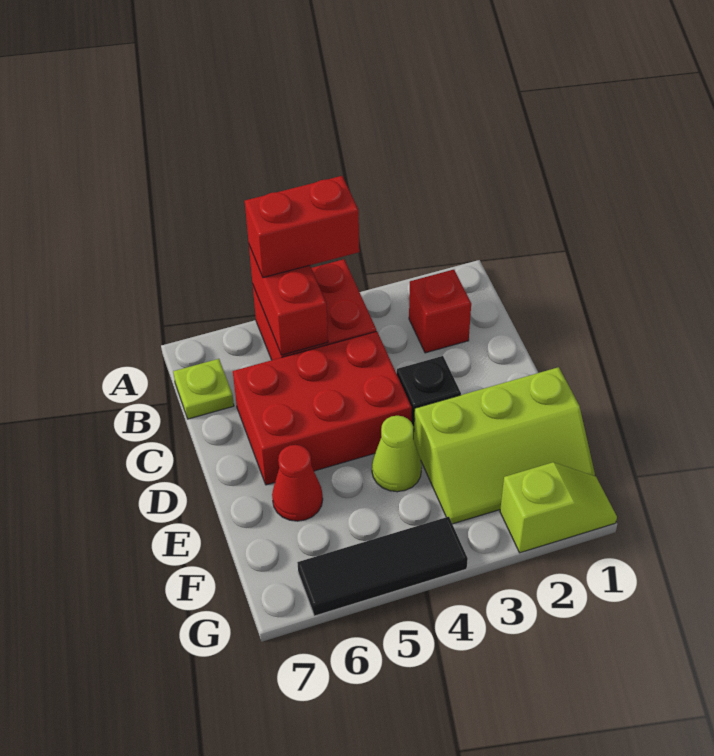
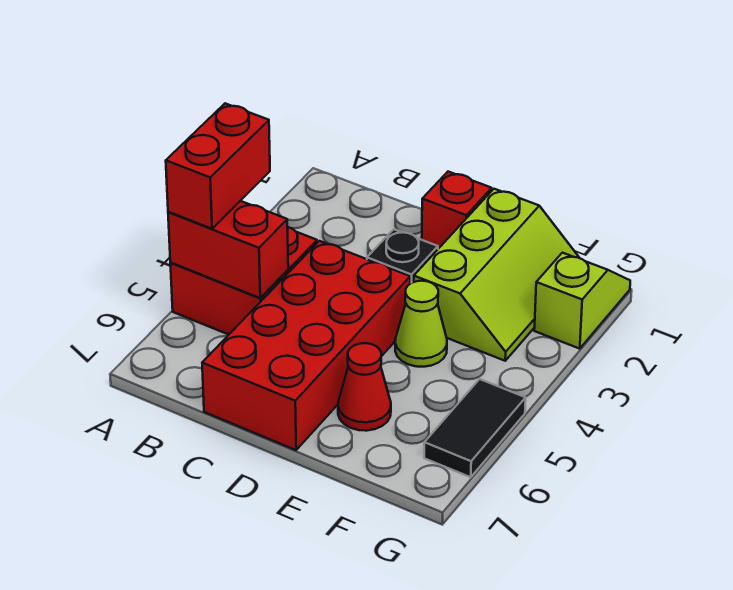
red brick B2 level 1 -> red brick D1 level 1
lime plate B7 level 1 -> none
red brick C4:D6 level 1 -> red brick C4:D7 level 1
black tile G4:G6 level 1 -> black tile G5:G6 level 1

